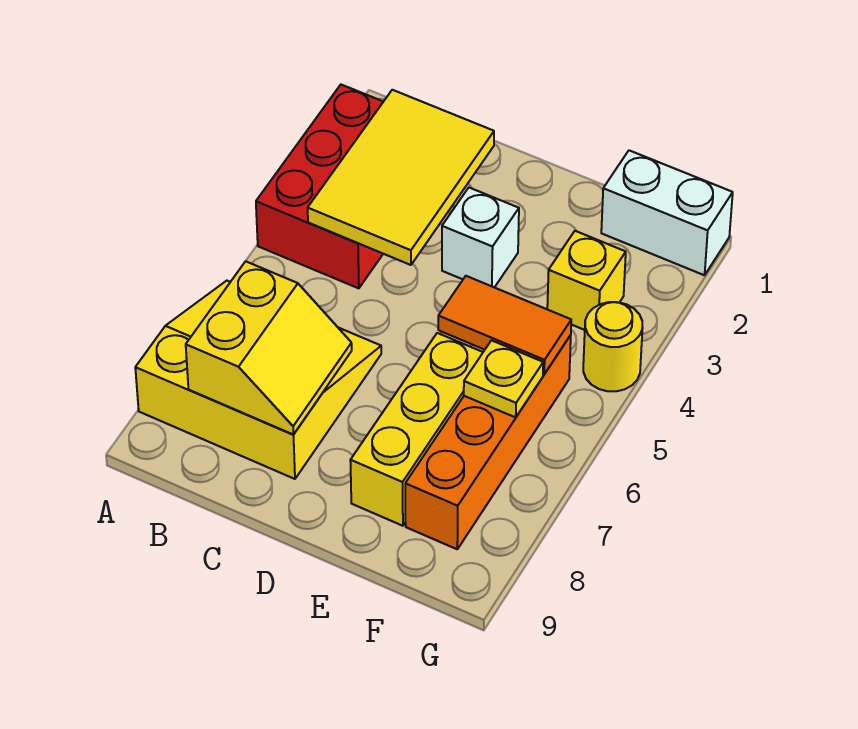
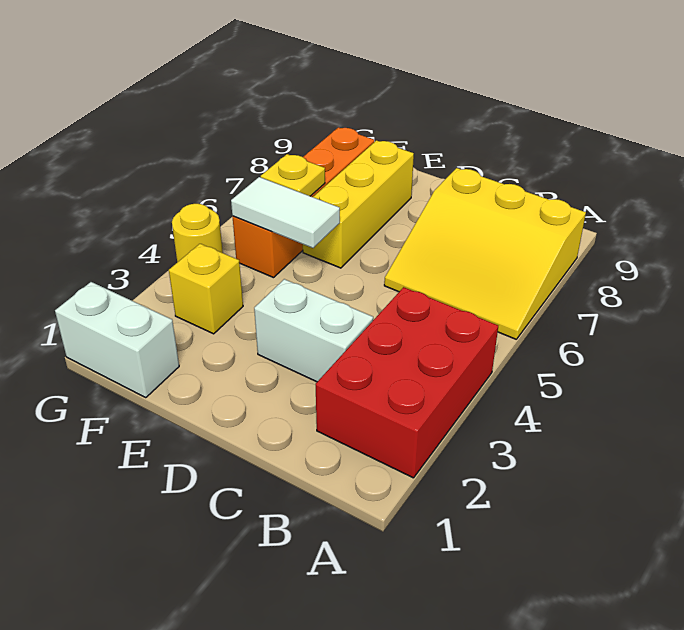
yellow tile B2:C4 level 2 -> none
yellow slope B7:C8 level 2 top B -> none
white brick D3 level 1 -> white brick C3:D3 level 1
orange tile E5:F5 level 2 -> white tile E5:F5 level 2

